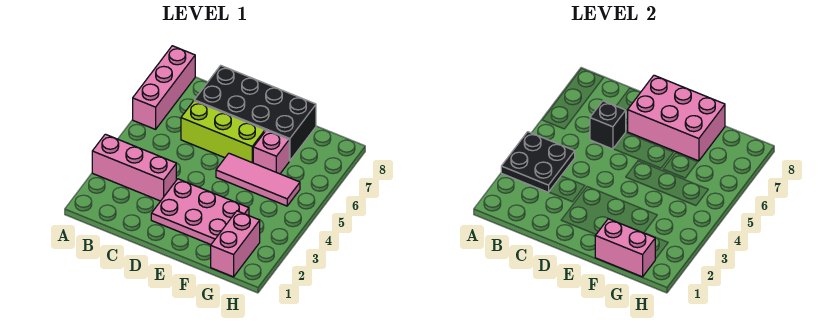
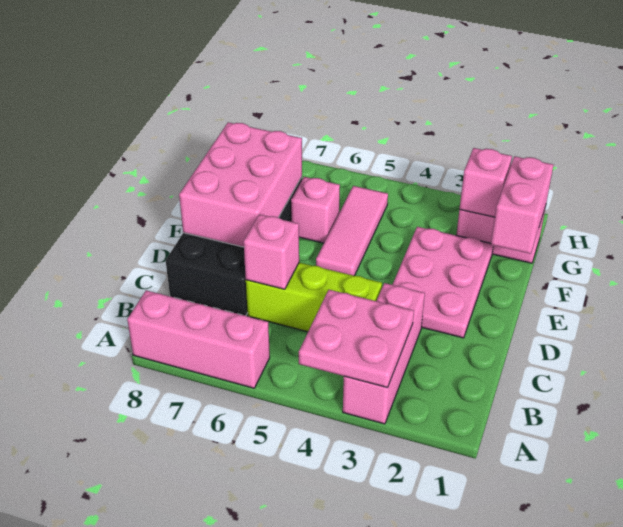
black plate A3:B4 level 2 -> pink plate A3:B4 level 2
lime brick C6:E6 level 1 -> lime brick C4:C6 level 1
black brick C6 level 2 -> pink brick C6 level 2
none -> pink brick G2 level 2

